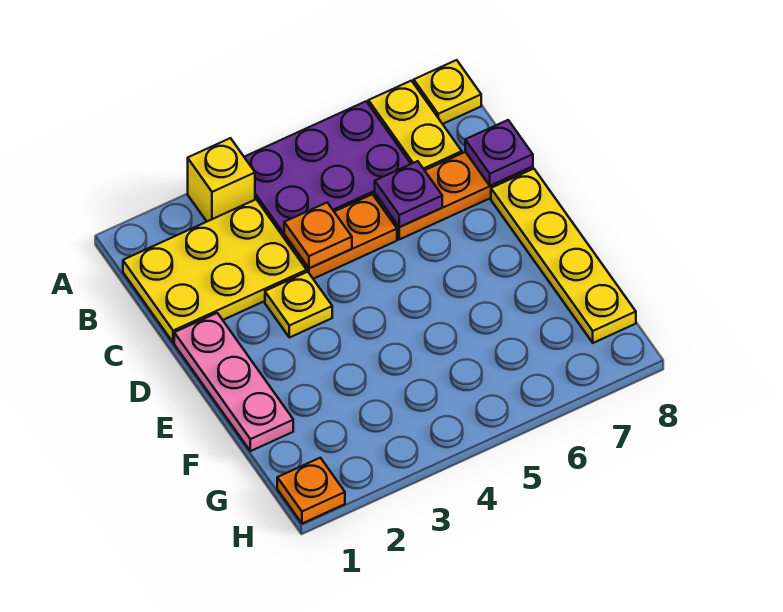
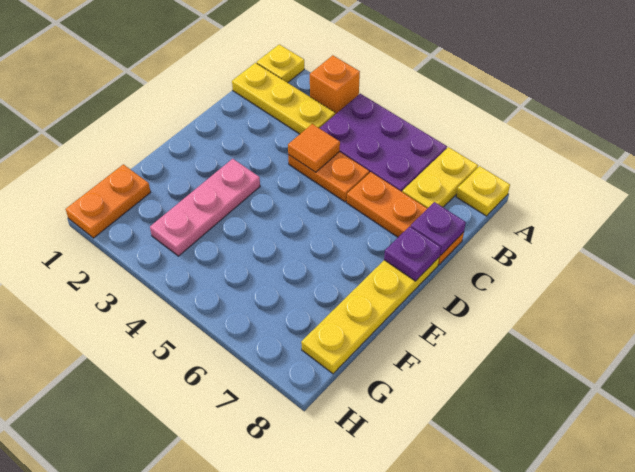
yellow brick A3 level 1 -> orange brick A3 level 1
yellow plate B1:C3 level 1 -> yellow plate B1:B3 level 1
orange plate C4 level 2 -> orange tile C4 level 2
purple plate C6 level 2 -> purple plate D8 level 2
pink plate D1:F1 level 1 -> pink plate E3:G3 level 1
yellow plate D3 level 1 -> yellow plate A1 level 1
orange plate H1 level 1 -> orange plate G1:H1 level 1

